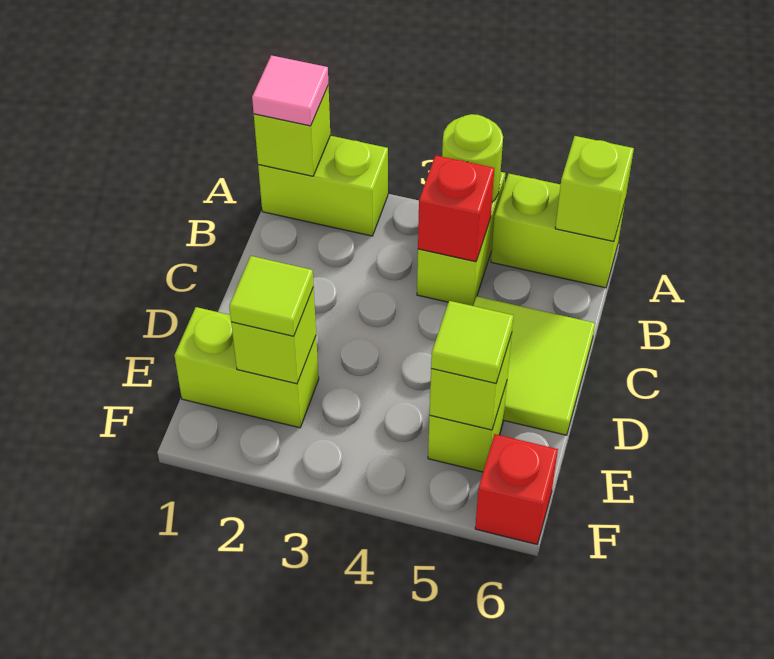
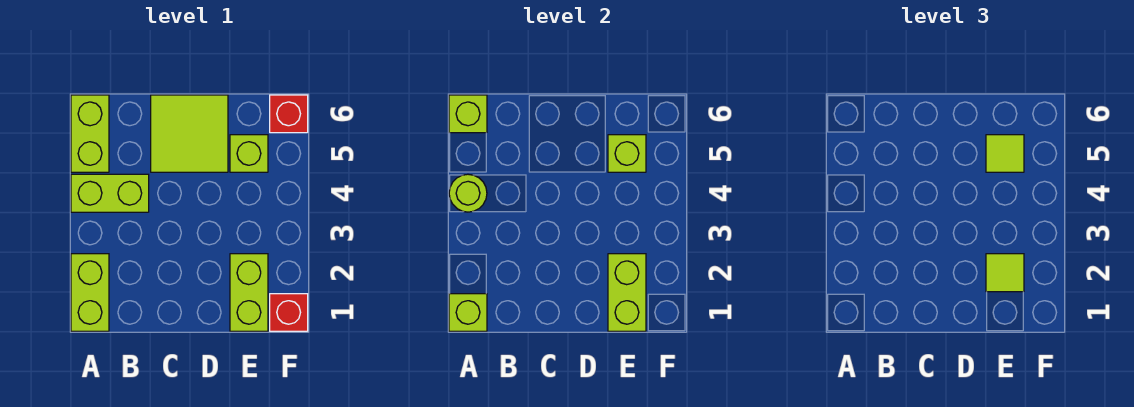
pink tile A1 level 3 -> none
red brick B4 level 2 -> red brick F1 level 1
lime brick E2 level 2 -> lime brick E1:E2 level 2

